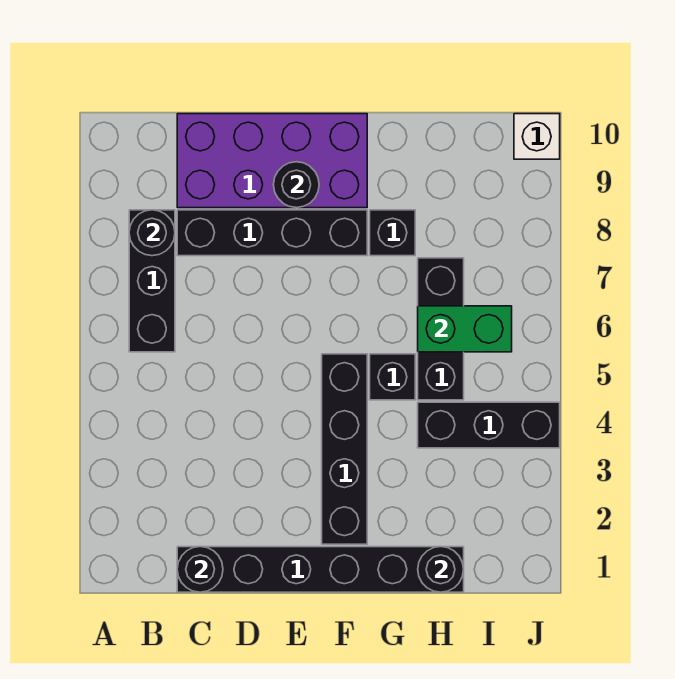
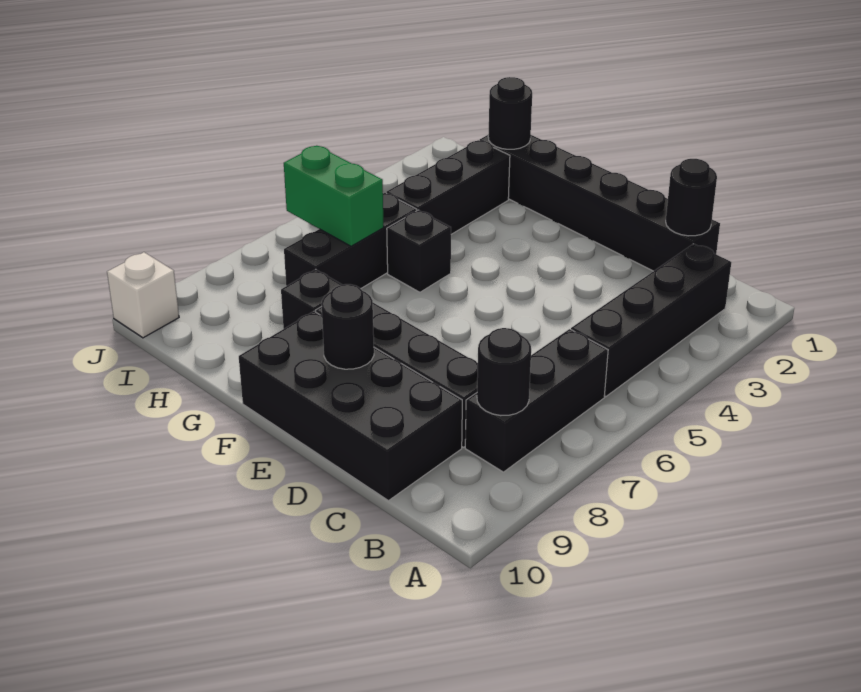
purple brick C9:F10 level 1 -> black brick C9:F10 level 1
black brick F2:F5 level 1 -> black brick B2:B5 level 1
black brick H4:J4 level 1 -> black brick H2:H4 level 1

